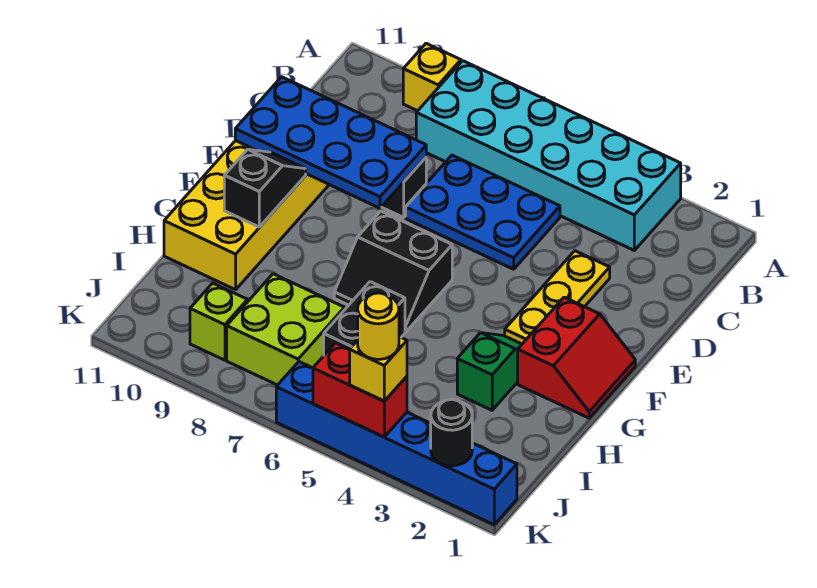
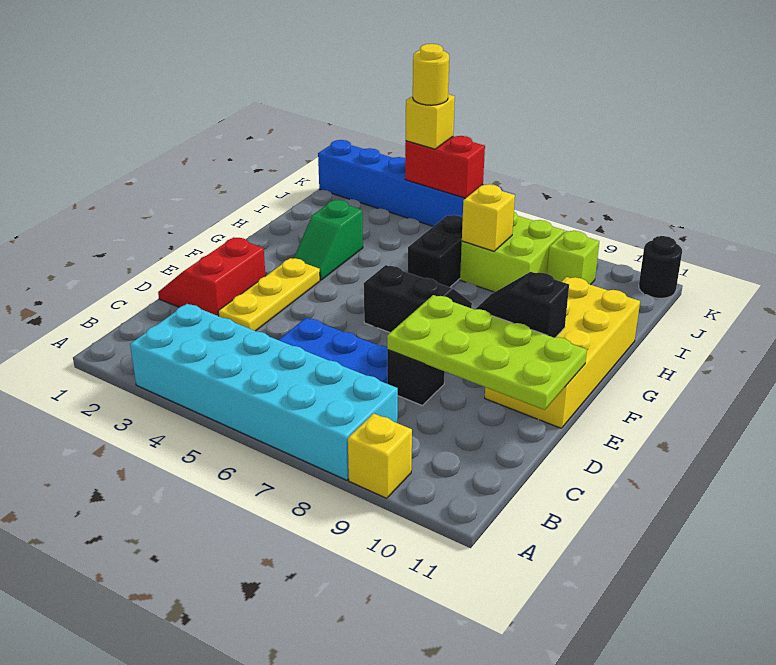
blue plate D8:E11 level 2 -> lime plate D8:E11 level 2
red slope F1:G2 level 1 top 2 -> red slope D1:E2 level 1 top 2
black slope F10:G10 level 2 top G -> black slope F9:F10 level 2 top 10
none -> yellow brick I7 level 2
black round brick K2 level 2 -> black round brick K11 level 1

